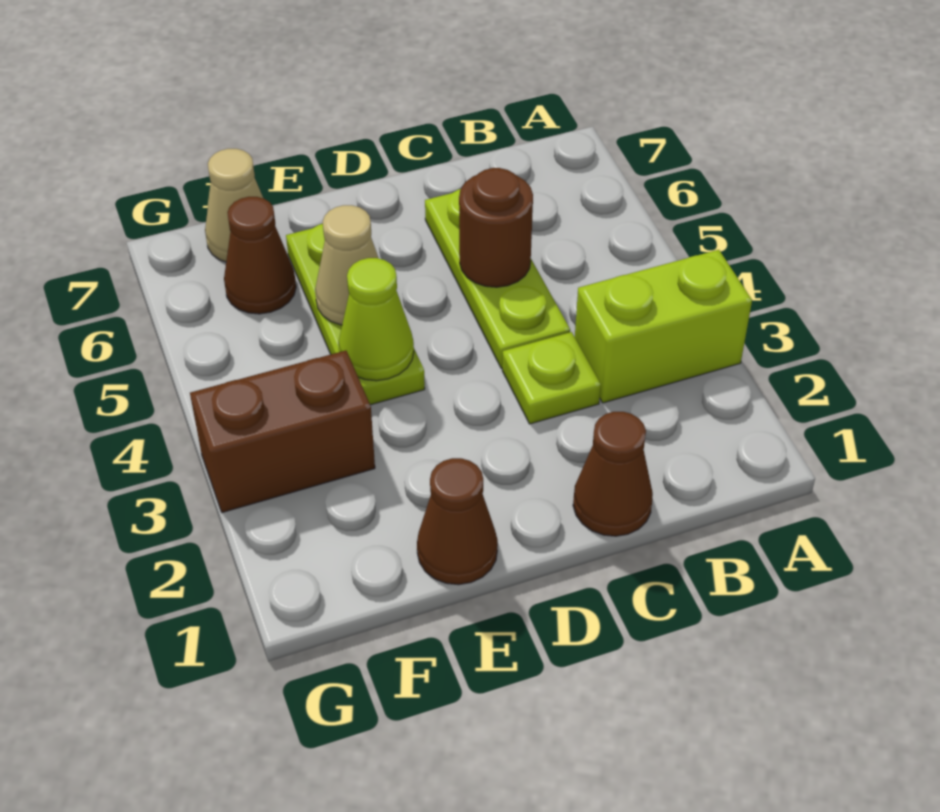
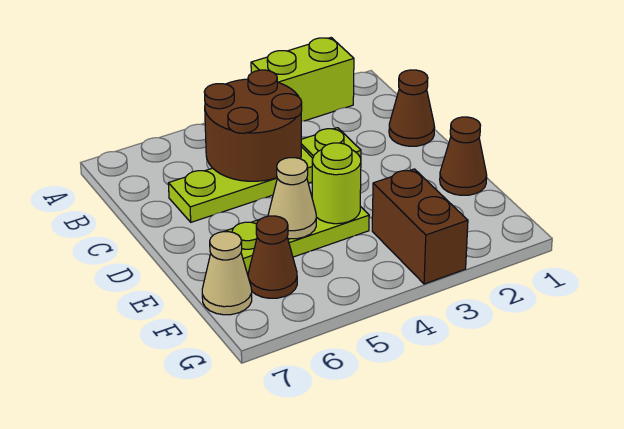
lime brick A3:B3 level 1 -> lime brick A2:A3 level 1
brown round brick C5 level 2 -> brown round brick B4:C5 level 2
lime cone E4 level 2 -> lime round brick E4 level 2

